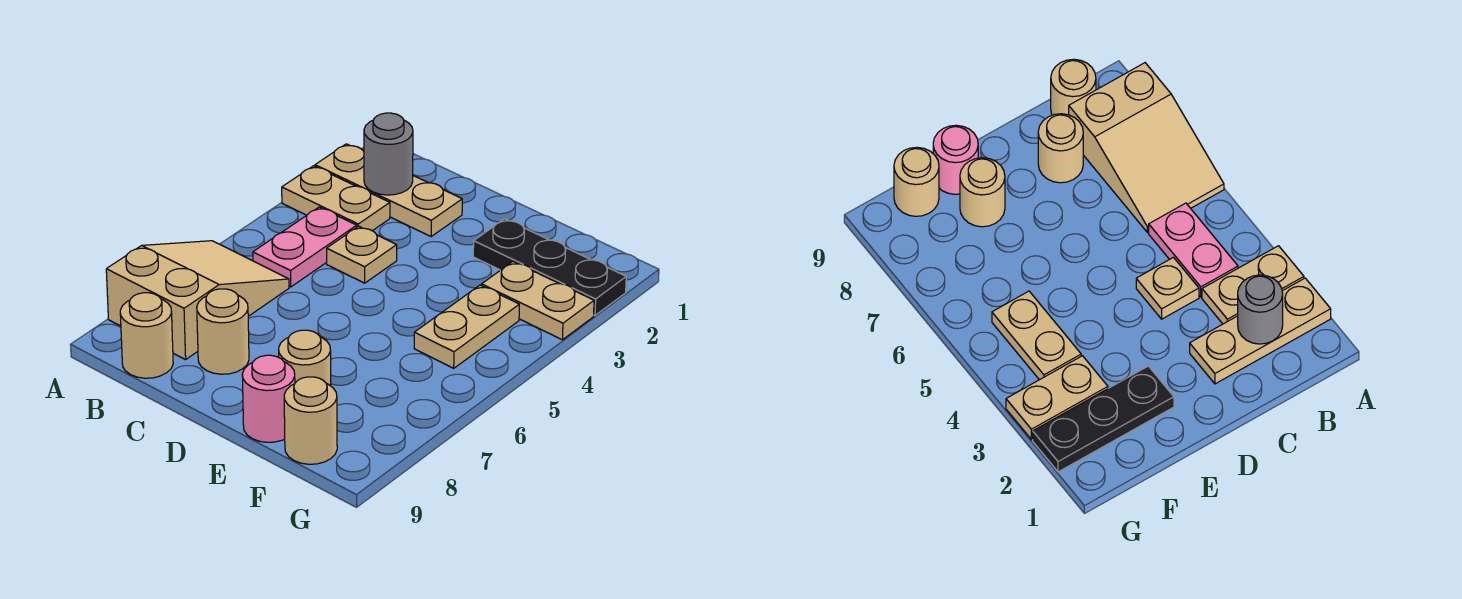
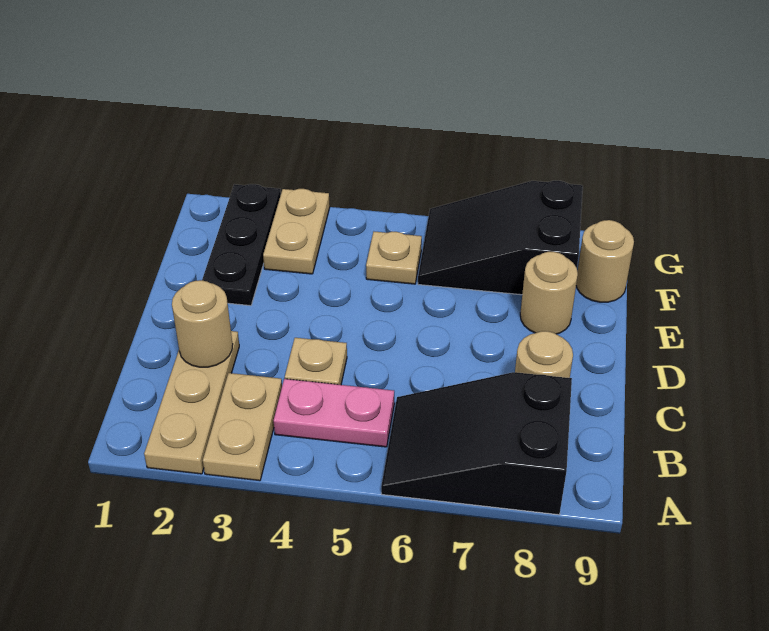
tan slope A6:B8 level 1 top 8 -> black slope A6:B8 level 1 top 8
grey round brick B2 level 2 -> none
tan round brick B9 level 1 -> tan round brick C2 level 2
pink round brick E9 level 1 -> none
tan plate F4:F5 level 1 -> tan plate F5 level 1
none -> black slope F6:G8 level 1 top 8

